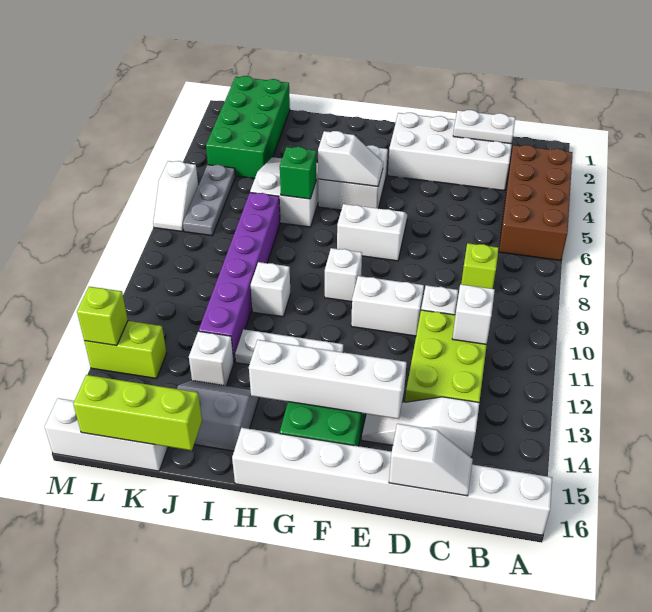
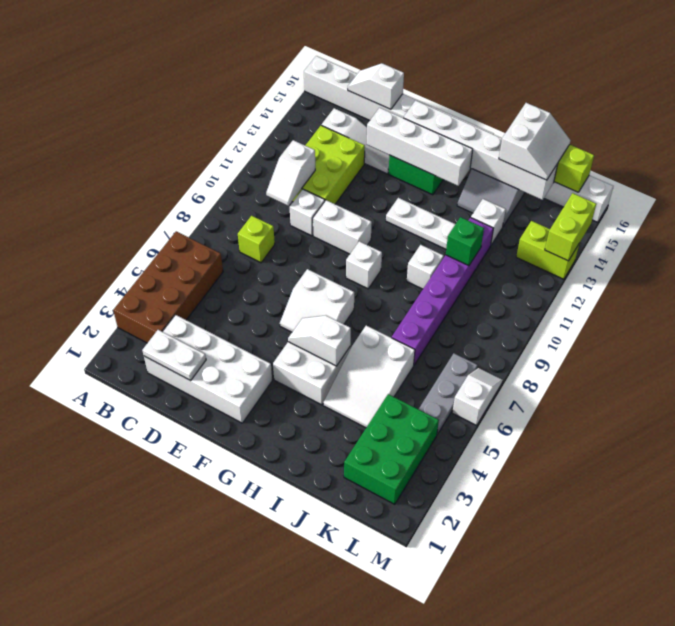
none -> white brick F15:K15 level 2
green brick I6 level 2 -> green brick J11 level 2
none -> white slope J15:K16 level 3 top J
green brick K1:L4 level 1 -> green brick K2:L4 level 1
lime brick M13 level 2 -> lime brick M13:M14 level 2

